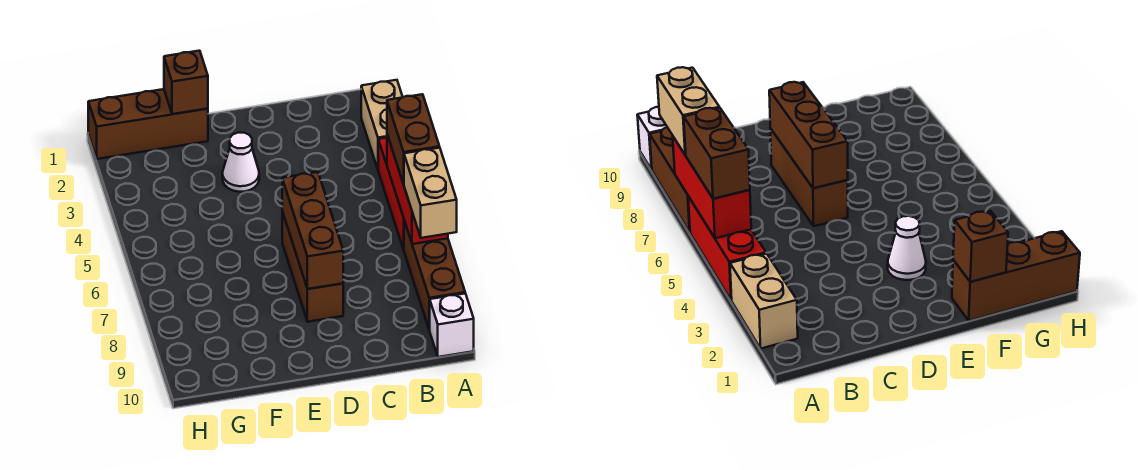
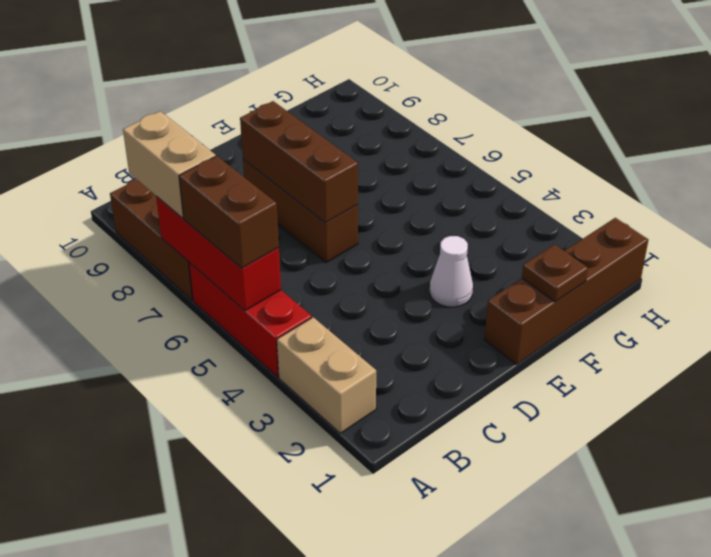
white brick A10 level 1 -> none
brown brick F1:H1 level 1 -> brown brick E1:H1 level 1
brown brick F1 level 2 -> brown plate F1 level 2

